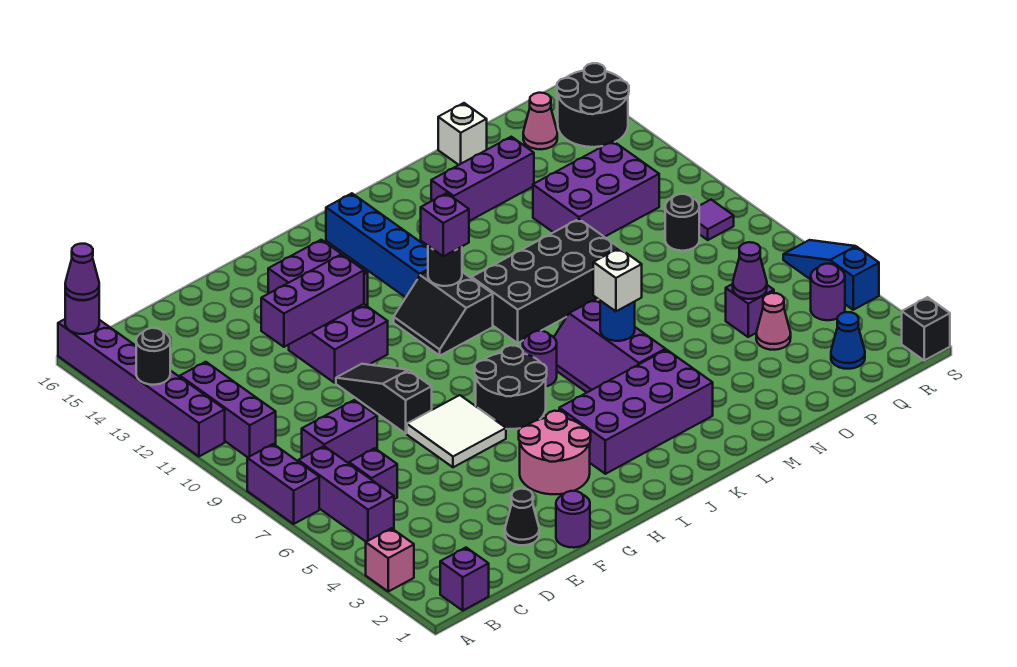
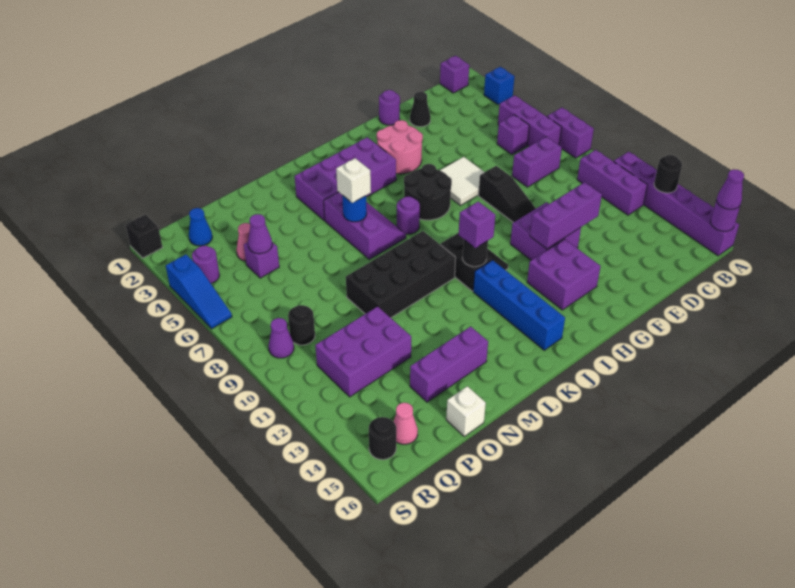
pink brick A3 level 1 -> blue brick A3 level 1
purple tile R9 level 1 -> purple cone R9 level 1
black round brick R14:S15 level 1 -> black round brick R15 level 1

